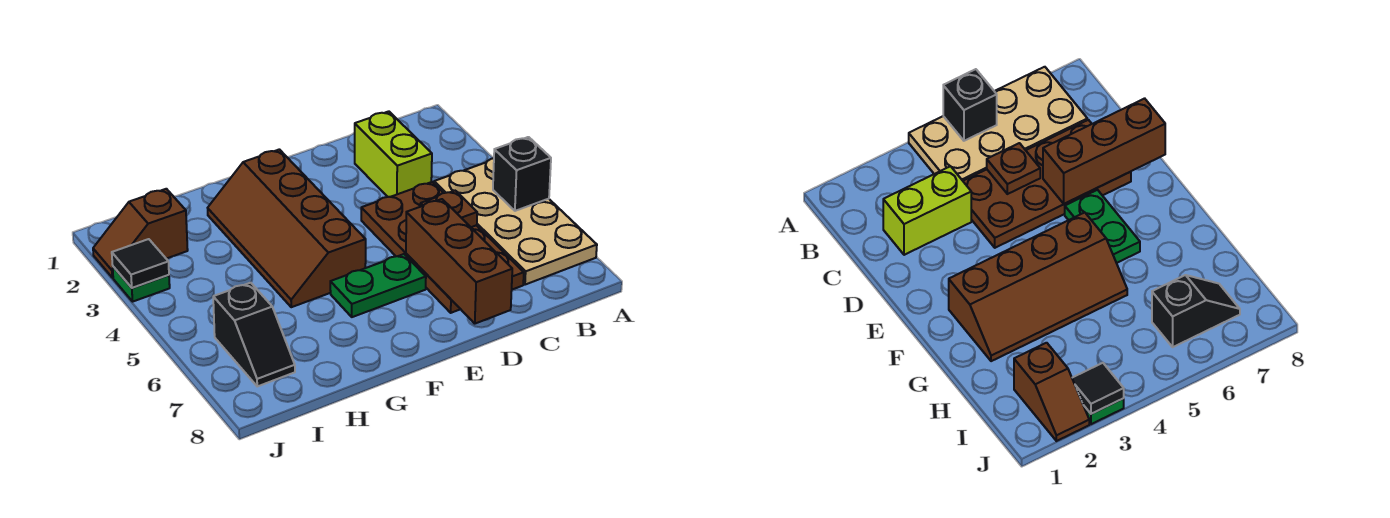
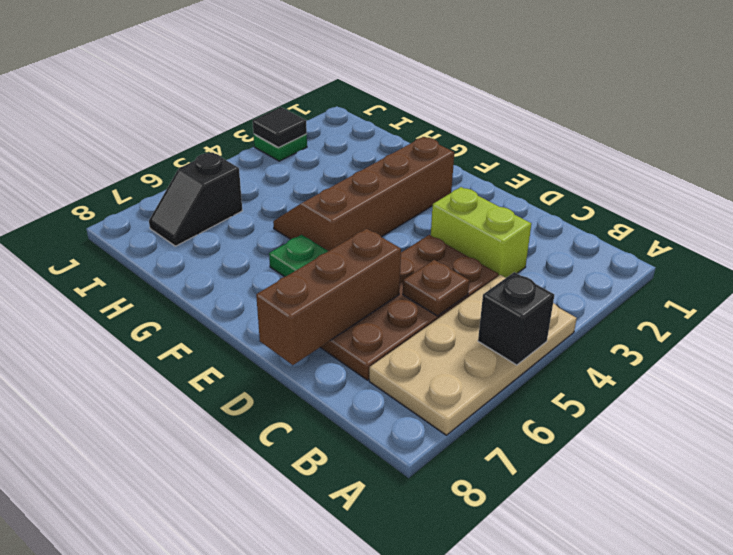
lime brick C2:C3 level 1 -> lime brick C3:D3 level 1
brown slope I2:J2 level 1 top I -> none

